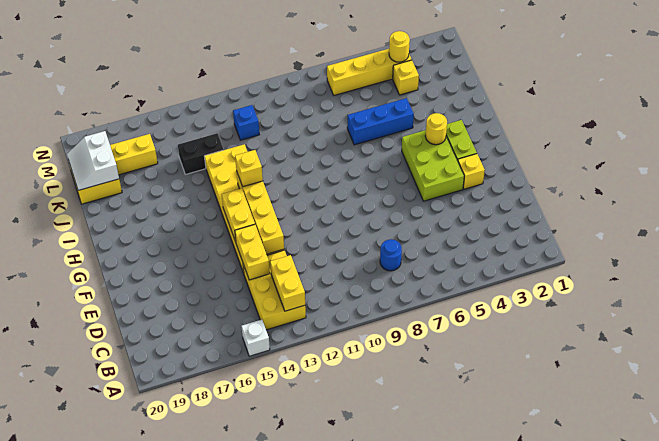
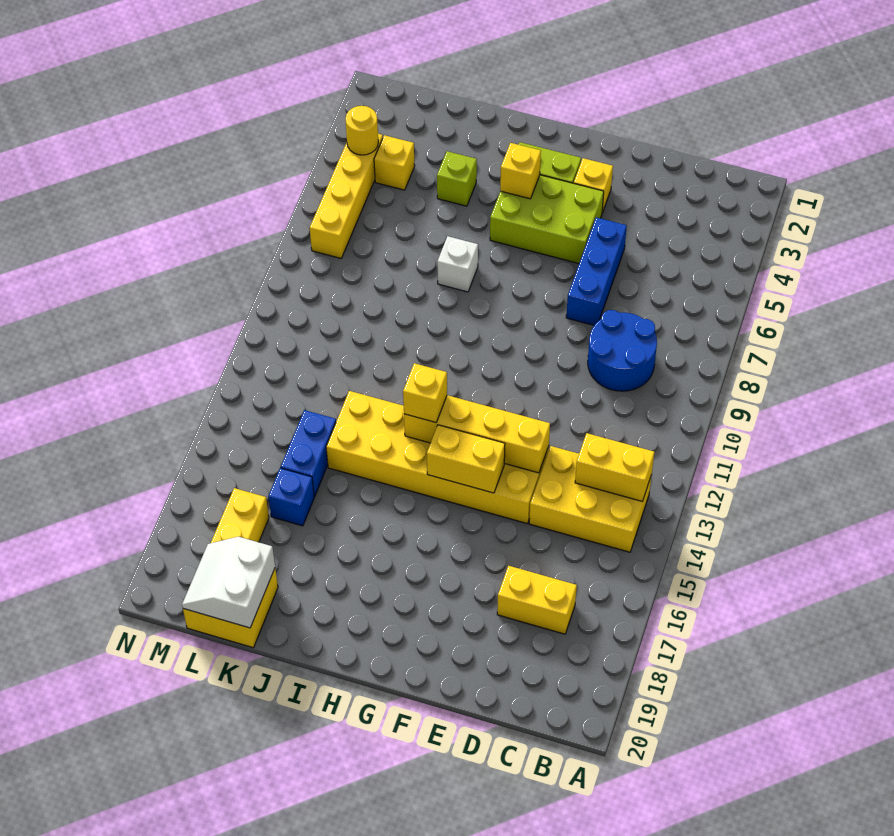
white brick A15 level 1 -> white brick I7 level 1
blue round brick C8 level 1 -> blue round brick C8:D9 level 1
yellow brick D14:E14 level 2 -> yellow brick C17:D17 level 1
yellow round brick H4 level 2 -> yellow brick H4 level 2
none -> lime brick J4 level 1
blue brick J5:J7 level 1 -> blue brick E5:E7 level 1
black brick K14:K15 level 1 -> blue brick K14:K15 level 1
white slope K19:L20 level 2 top 19 -> white slope K19:L20 level 2 top K
blue brick L12 level 1 -> blue brick K16 level 1

